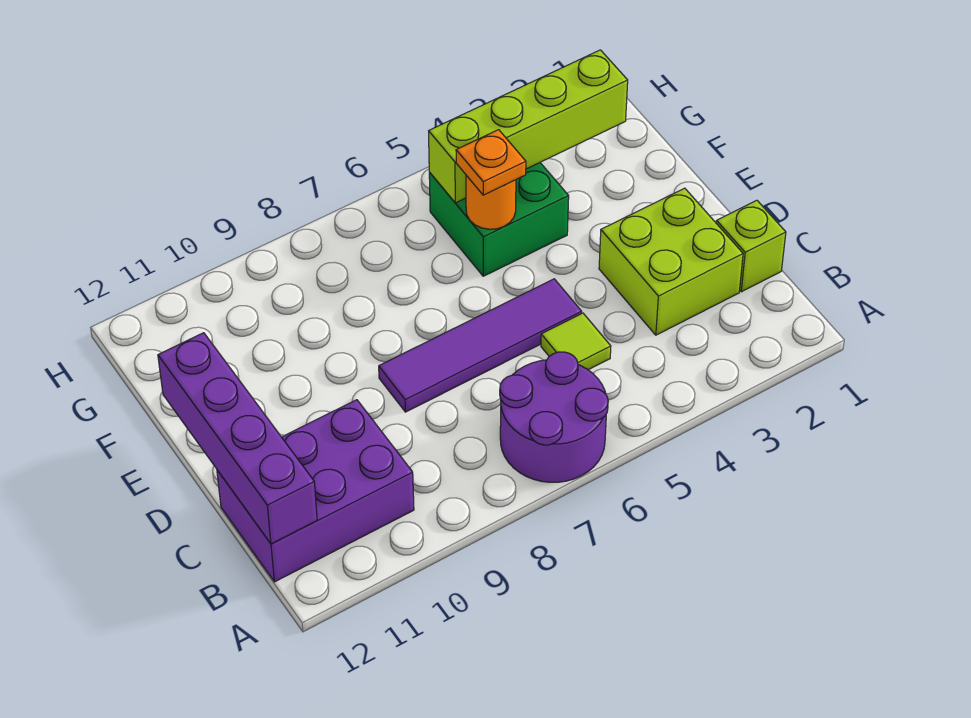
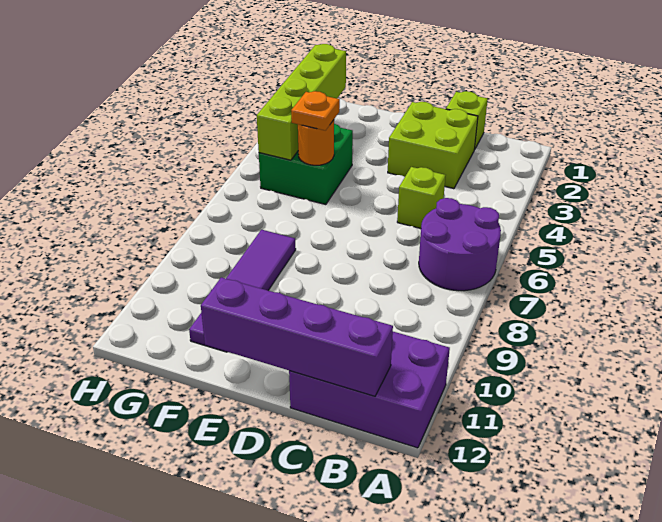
purple brick B10:C12 level 1 -> purple brick A11:C12 level 1
lime tile C5 level 1 -> lime brick C5 level 1
purple tile D5:D8 level 1 -> purple tile F8:F11 level 1

